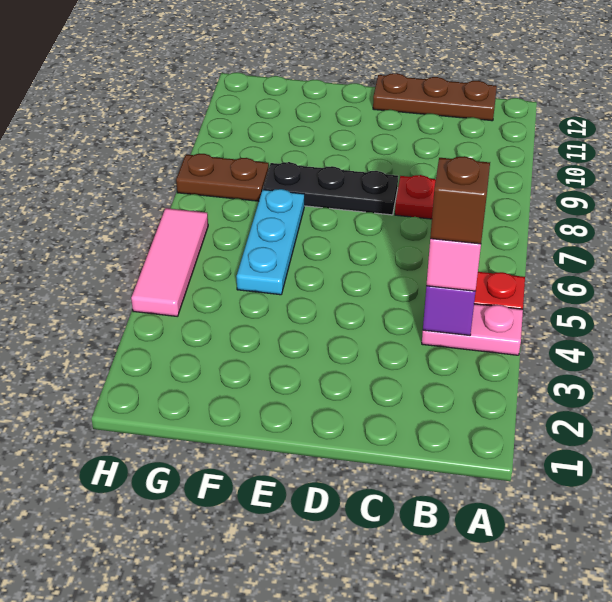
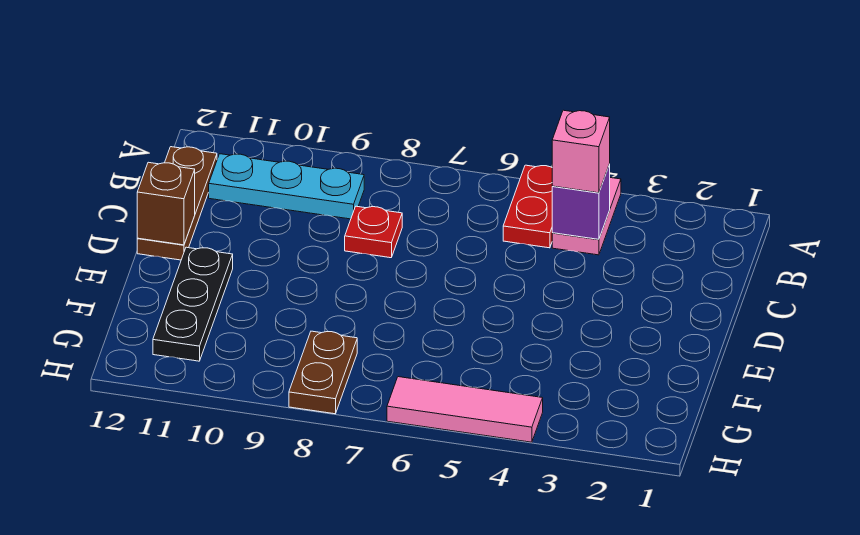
brown brick B4 level 4 -> brown brick D12 level 2
black plate D8:F8 level 1 -> black plate E11:G11 level 1
cyan plate F5:F7 level 1 -> cyan plate B9:B11 level 1

